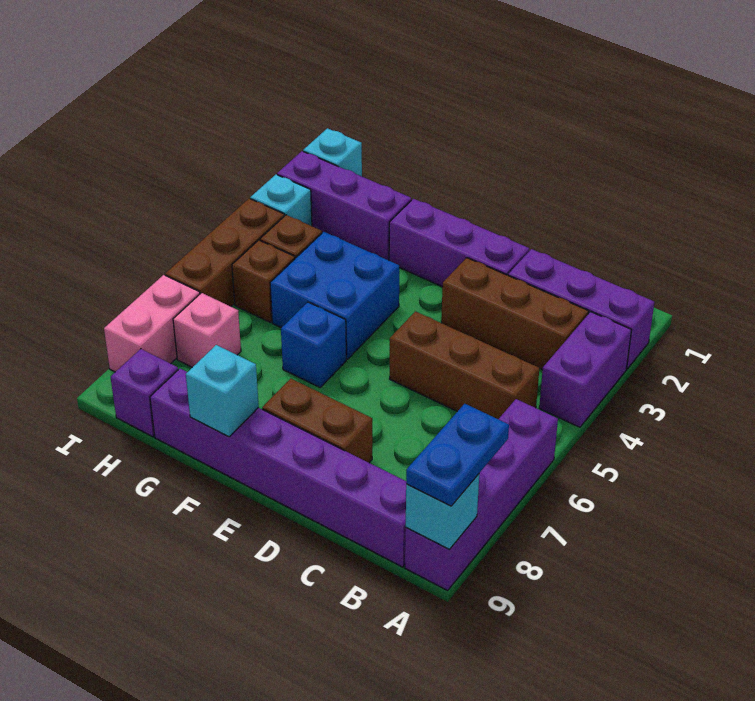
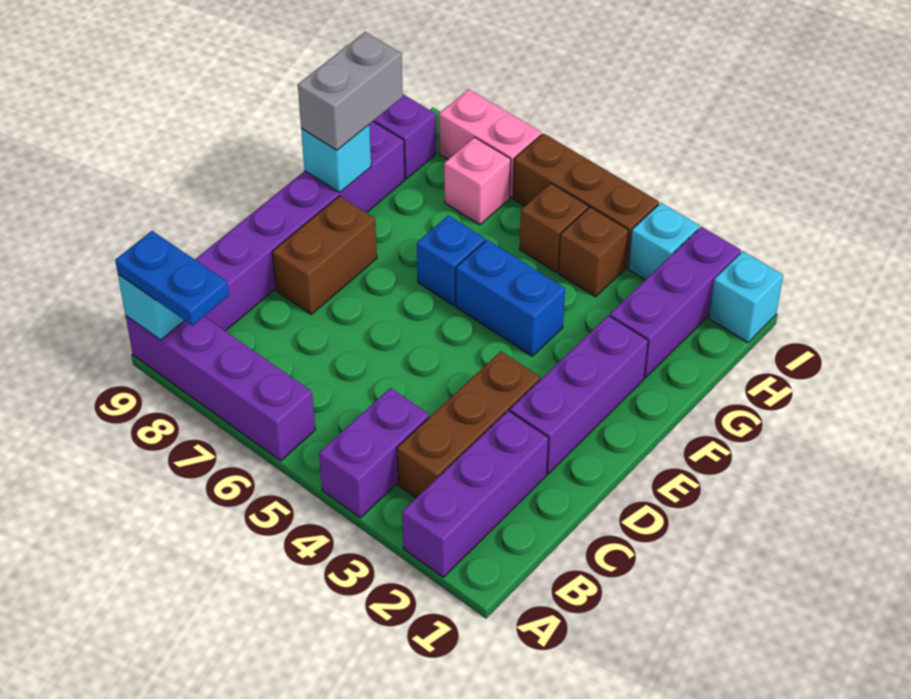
purple brick A3:A4 level 1 -> purple brick A4:B4 level 1
brown brick B5:D5 level 1 -> none
blue brick F4:G5 level 1 -> blue brick F4:F5 level 1
none -> grey brick F9:G9 level 3

